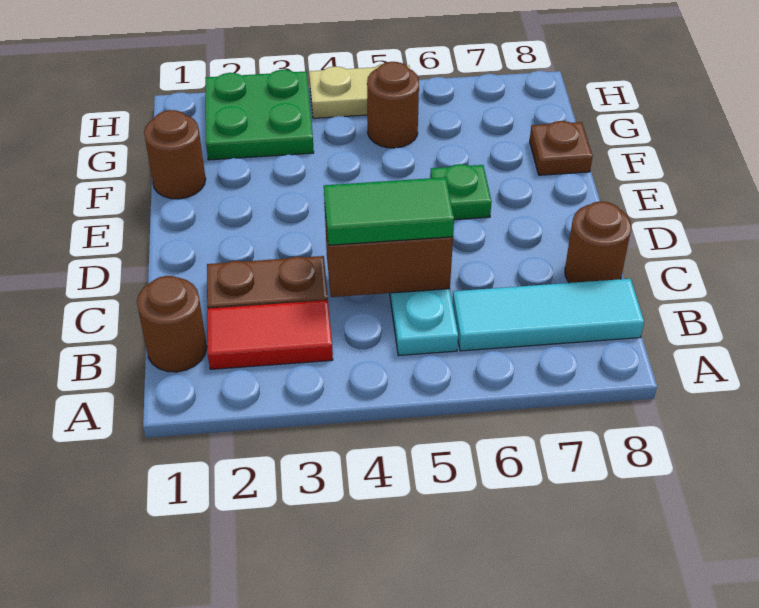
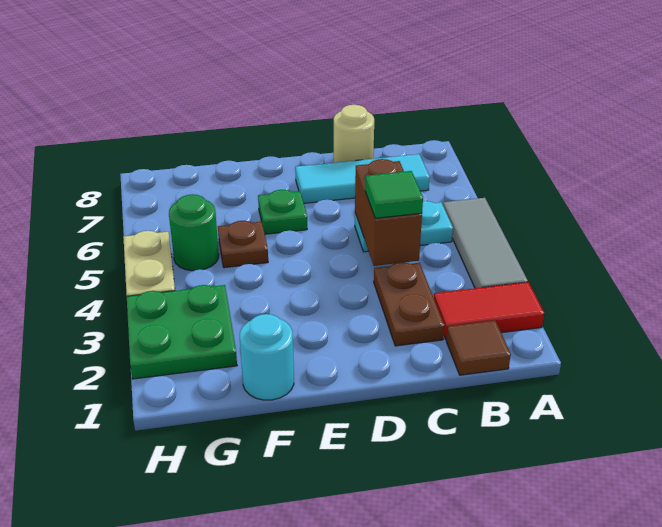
none -> grey tile A3:A5 level 1
brown round brick B1 level 1 -> brown tile B1 level 1
red tile B2:B3 level 1 -> red tile A2:B2 level 1
cyan tile B6:B8 level 1 -> cyan tile B7:D7 level 1
green tile C4:C5 level 3 -> green tile C4 level 3
brown round brick C8 level 1 -> tan round brick C8 level 1
brown round brick F1 level 1 -> cyan round brick F1 level 1
brown plate F8 level 1 -> brown plate F5 level 1
brown round brick G5 level 1 -> green round brick G5 level 1

